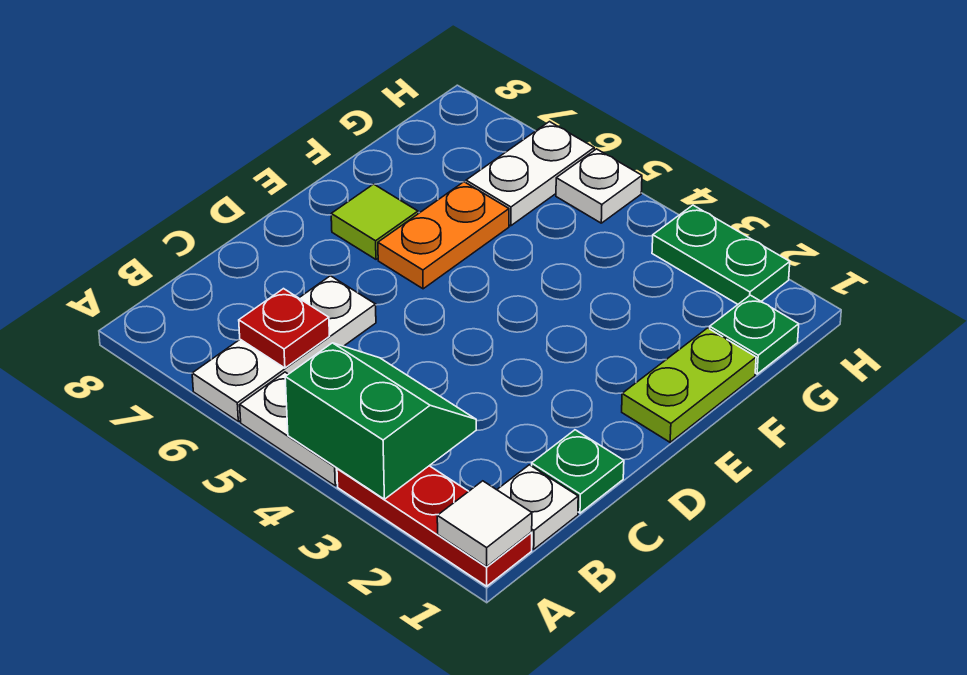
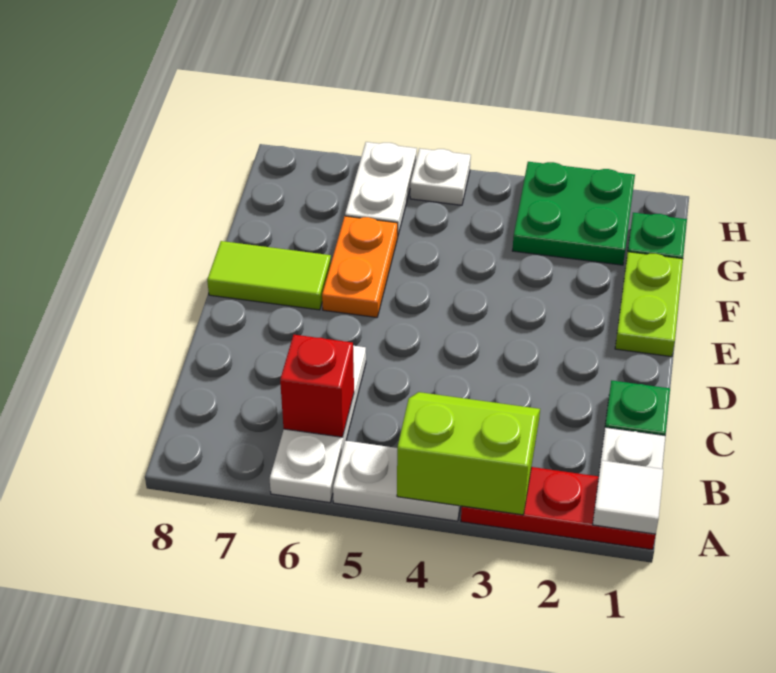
green slope A3:B4 level 2 top A -> lime slope A3:B4 level 2 top A
red plate B6 level 2 -> red brick B6 level 2
lime tile E7 level 1 -> lime tile E7:E8 level 1
green plate H2:H3 level 1 -> green plate G2:H3 level 1

